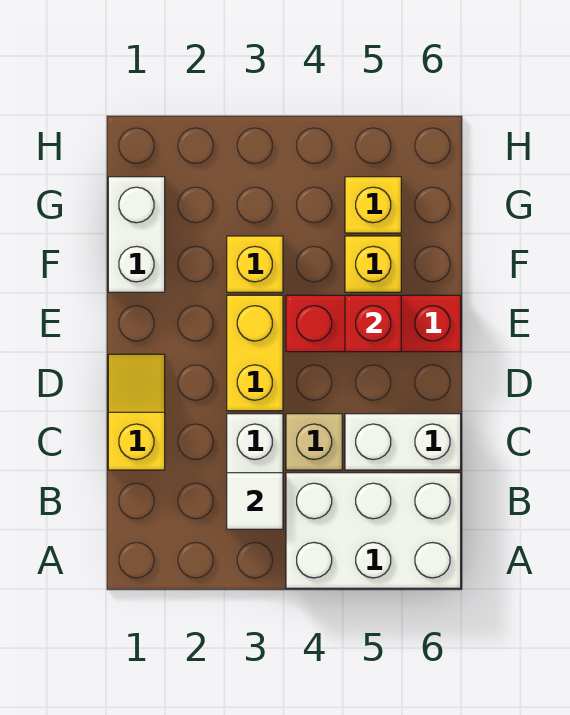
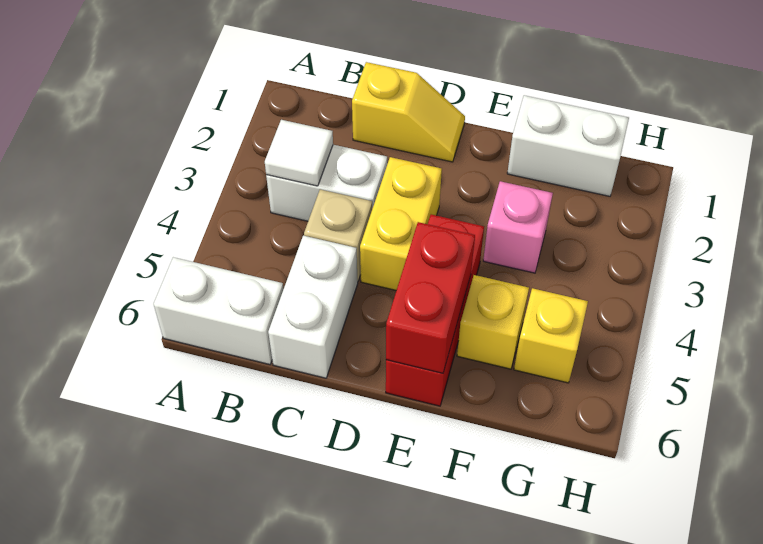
white brick A4:B6 level 1 -> white brick A6:B6 level 1
yellow brick D3:E3 level 1 -> yellow brick D3:D4 level 1
red brick E5 level 2 -> red brick E5:E6 level 2
yellow brick F3 level 1 -> pink brick F3 level 1

